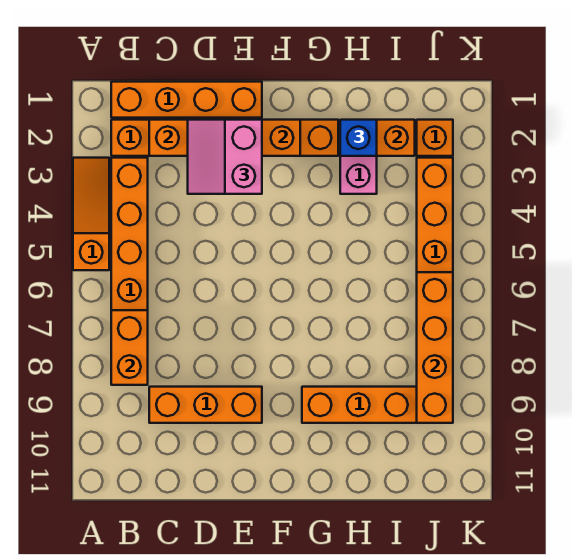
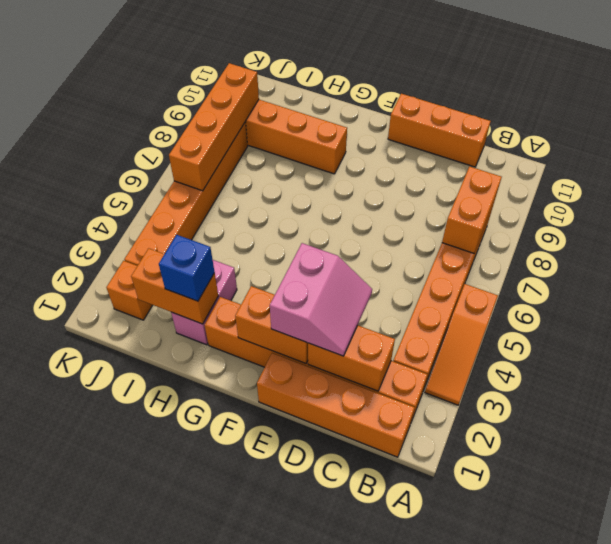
orange brick C9:E9 level 1 -> orange brick C11:E11 level 1

